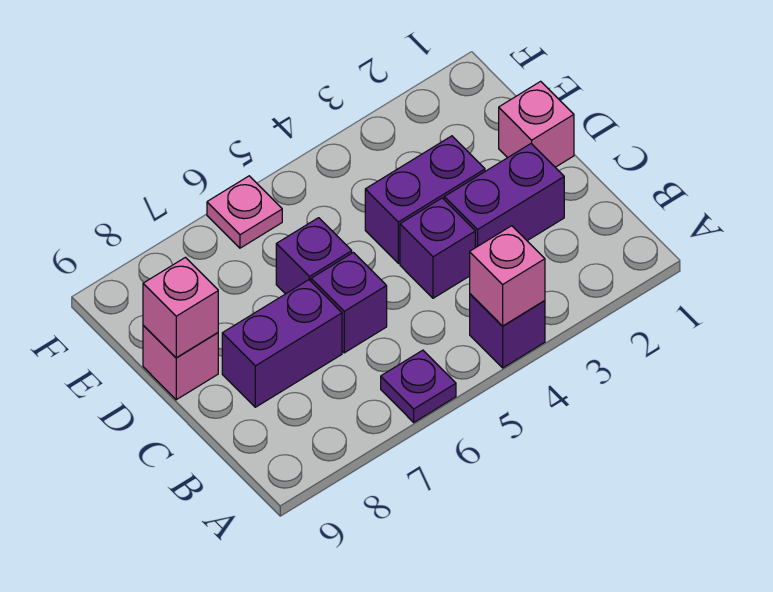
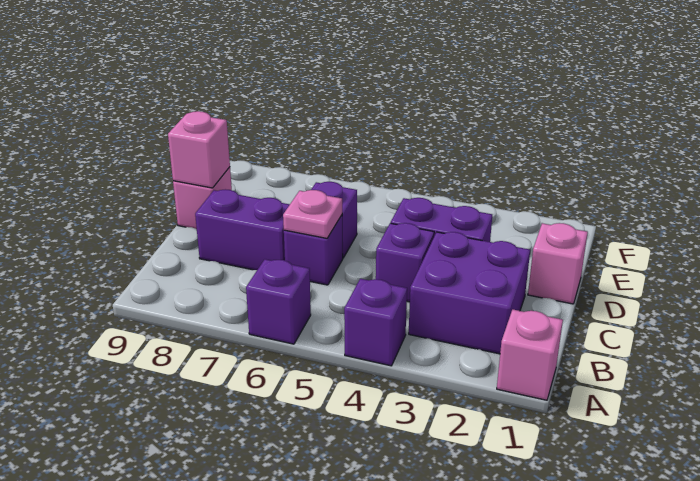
pink brick A4 level 2 -> pink brick A1 level 1
purple plate A6 level 1 -> purple brick A6 level 1
purple brick C2:C3 level 1 -> purple brick B2:C3 level 1
pink plate F6 level 1 -> pink plate C6 level 2

